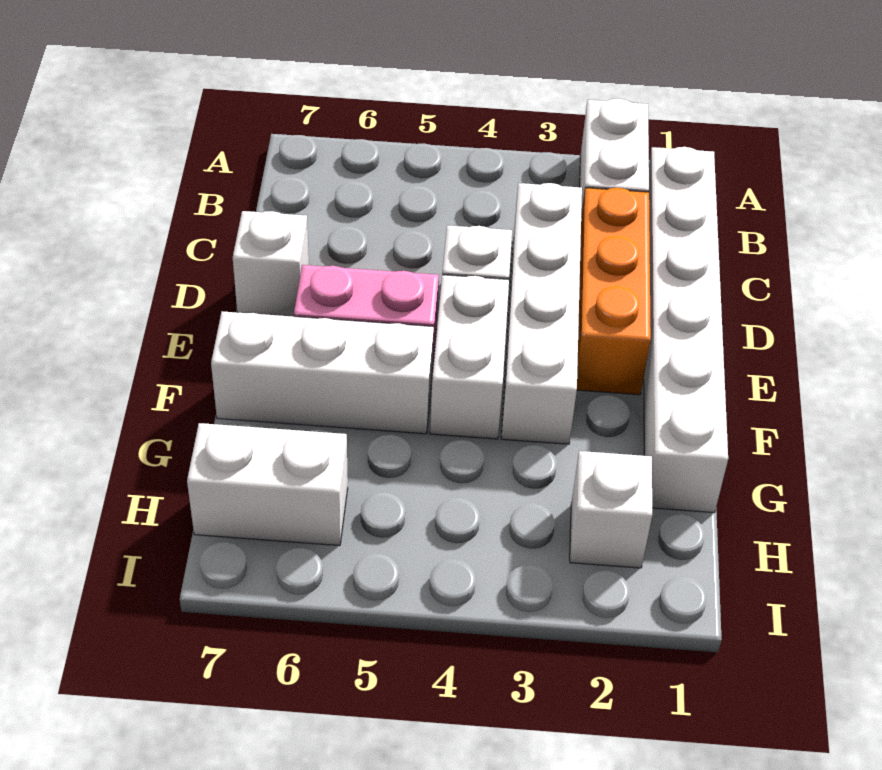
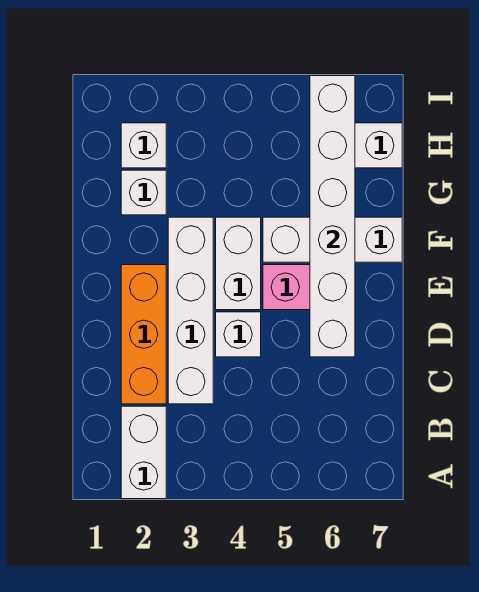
white brick B1:G1 level 1 -> white brick D6:I6 level 2
white brick D7 level 1 -> white brick G2 level 1

